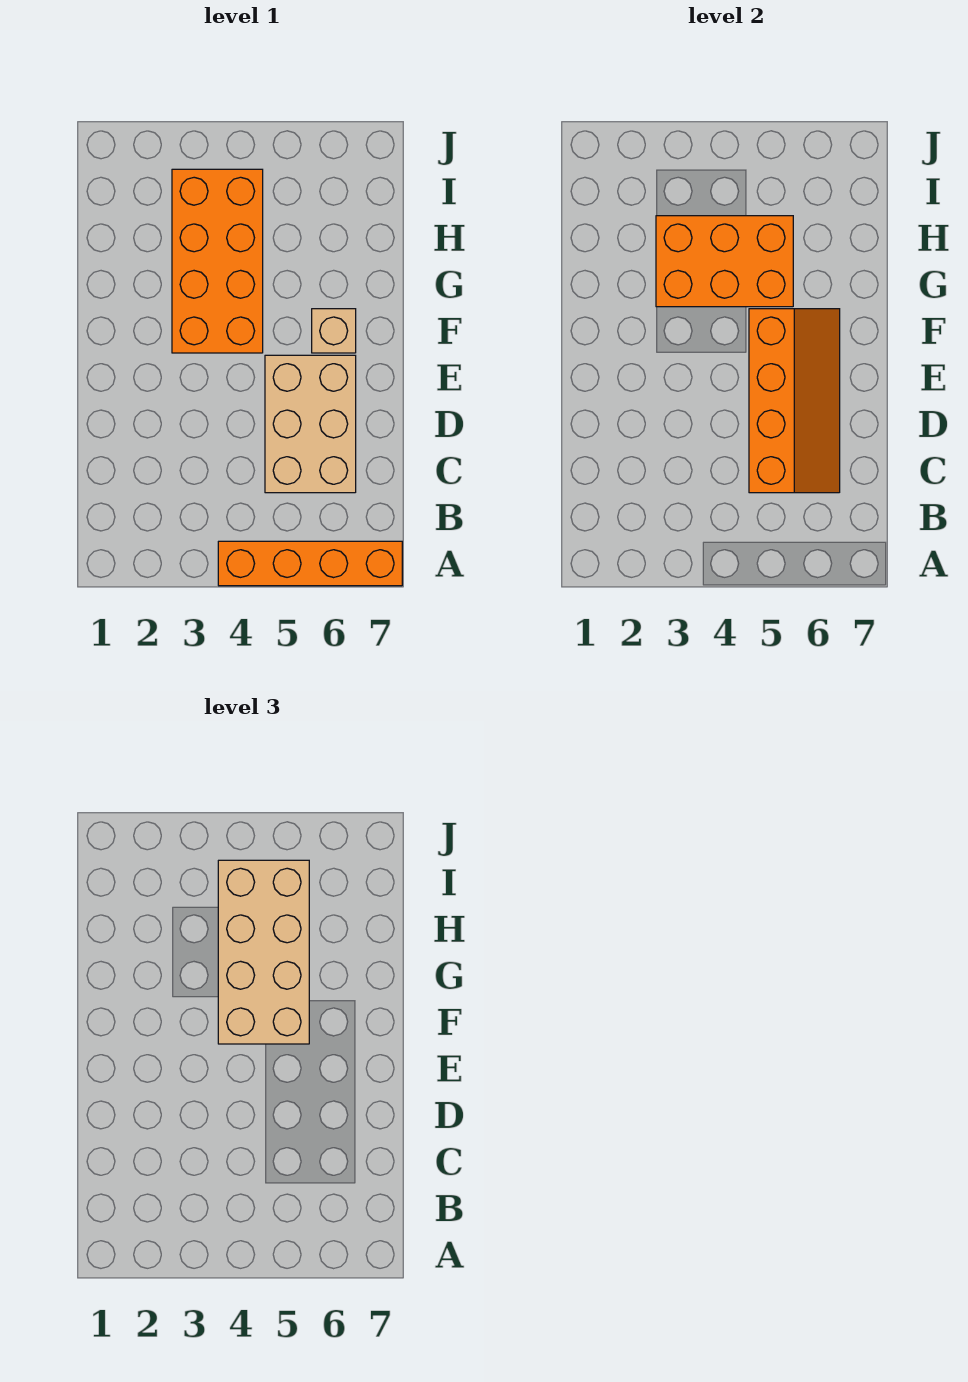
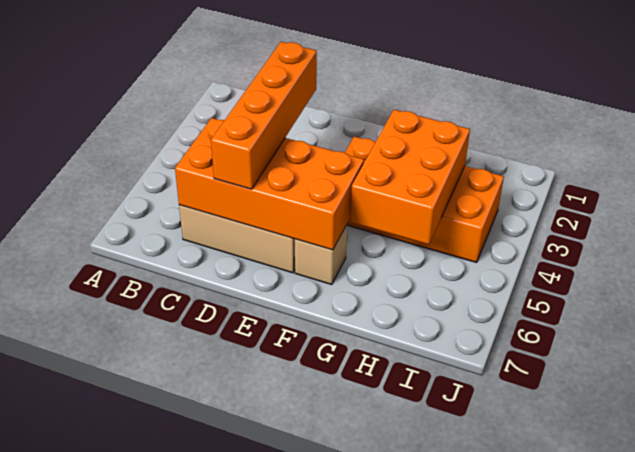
orange brick A4:A7 level 1 -> orange brick D3:D6 level 3
orange slope C5:F6 level 2 top 5 -> orange brick C5:F6 level 2
tan brick F4:I5 level 3 -> none

